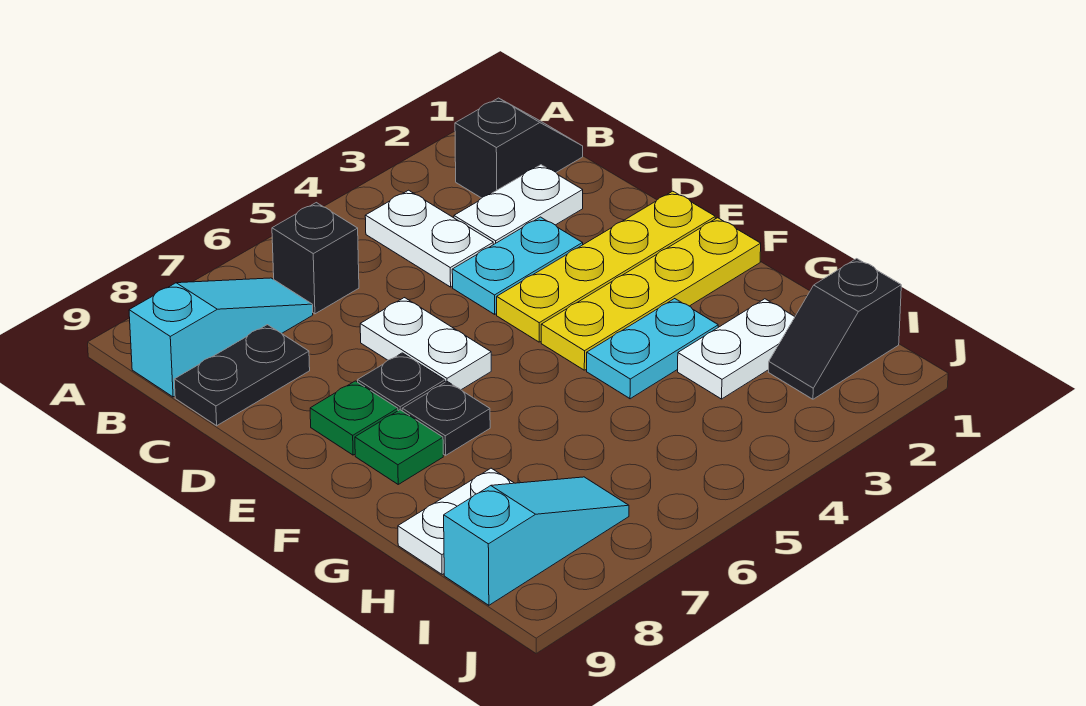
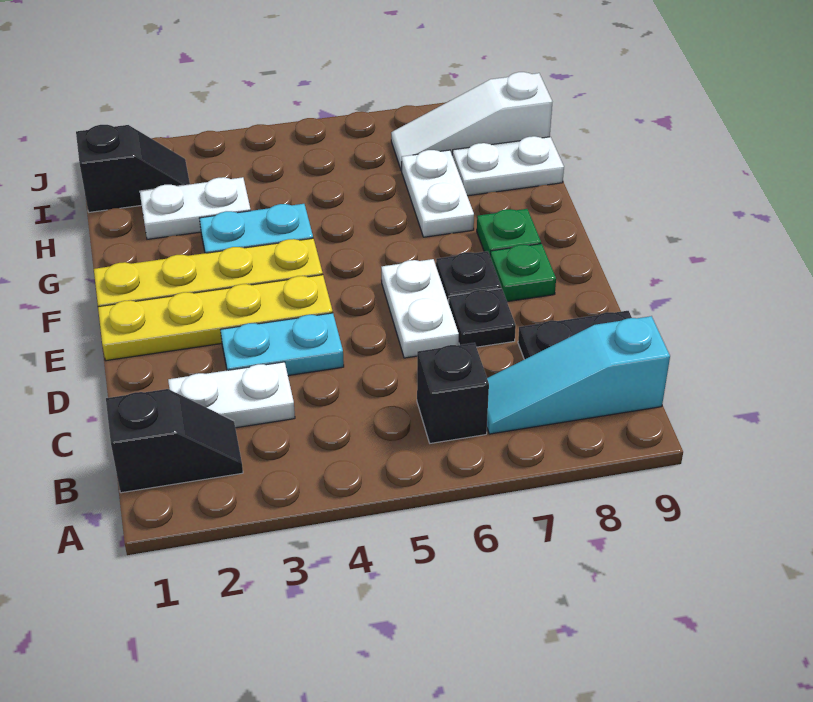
black slope B1:B2 level 1 top 2 -> black slope B1:B2 level 1 top 1
white plate B4:C4 level 1 -> white plate G7:H7 level 1
black plate F7 level 1 -> black plate D7 level 1
cyan slope I7:I9 level 1 top 9 -> white slope I7:I9 level 1 top 9

